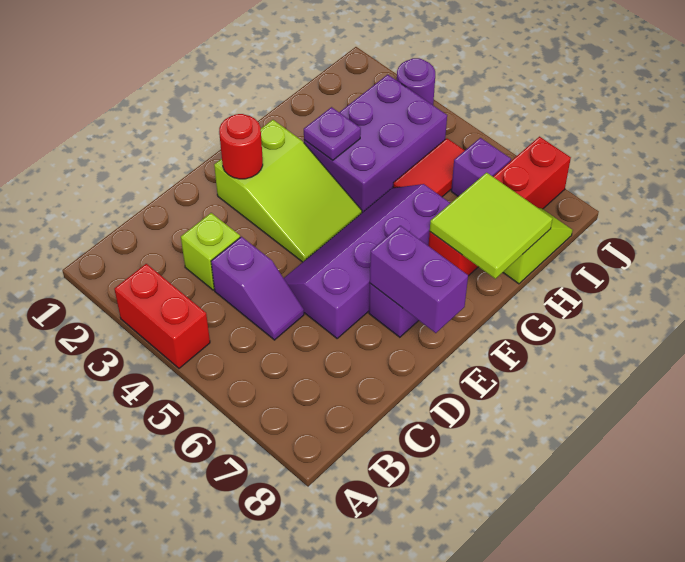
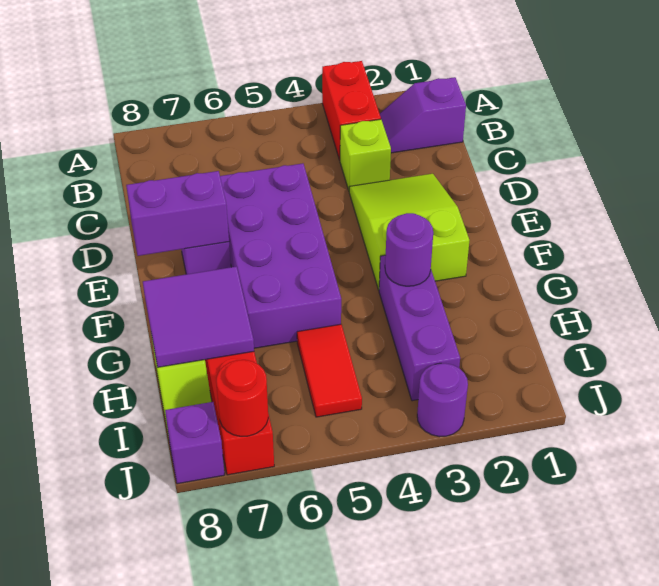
red brick A3:A4 level 1 -> red brick A3:B3 level 1
purple slope C4:C5 level 1 top 4 -> purple slope B1:B2 level 1 top 1
purple slope D5:G6 level 1 top 6 -> purple brick D5:G6 level 1
lime slope E2:F4 level 1 top 2 -> lime slope D2:F3 level 1 top F
red round brick E2 level 2 -> red round brick J7 level 2
purple brick G3:I4 level 1 -> purple brick G3:I3 level 1
purple plate G3 level 2 -> purple round brick G3 level 2
lime tile G7:H8 level 2 -> purple tile G7:H8 level 2
purple brick I6 level 1 -> purple brick J8 level 1

